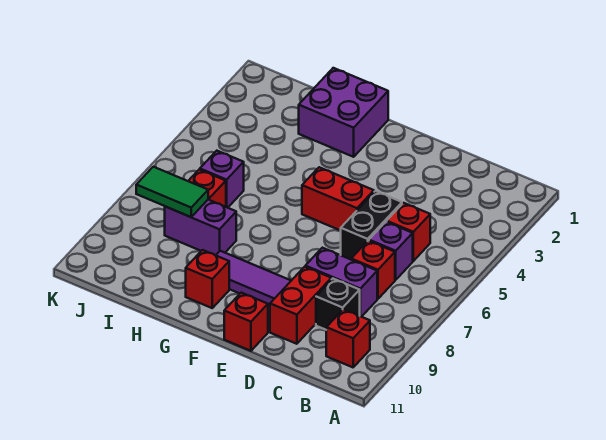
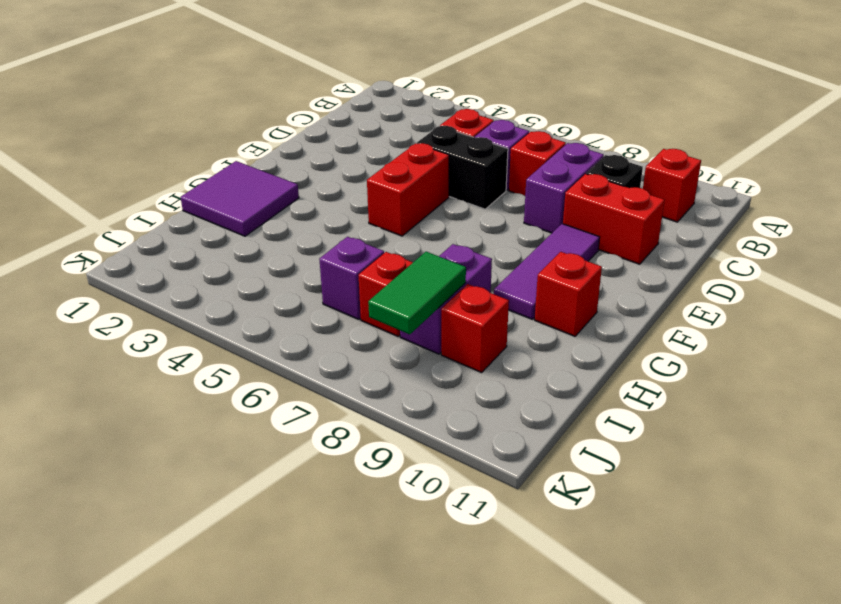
red brick E11 level 1 -> red brick I9 level 1
purple brick G1:H2 level 1 -> purple tile G1:H2 level 1

